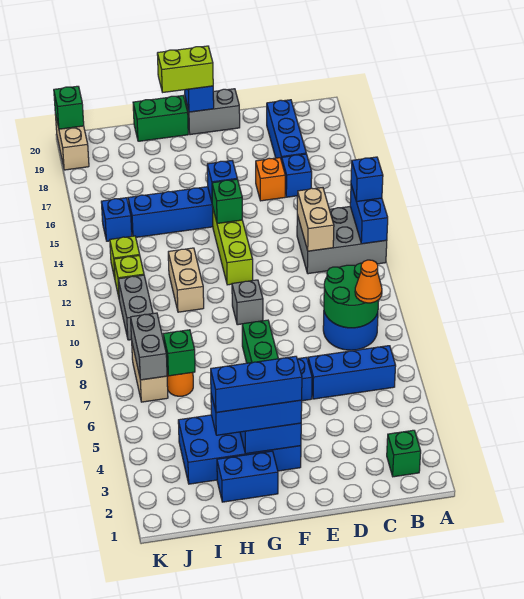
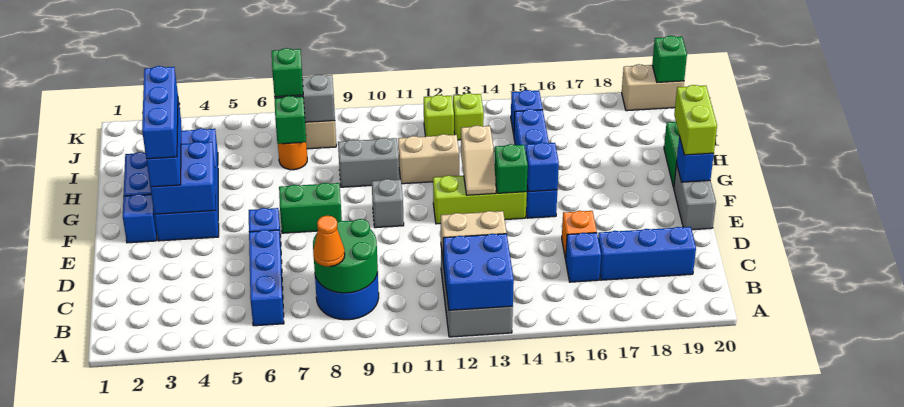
blue brick A12:A13 level 2 -> blue brick A12:B13 level 2
blue brick A13 level 3 -> blue brick F2 level 1
green brick B2 level 1 -> green brick J7 level 3
none -> tan slope F13:G13 level 2 top G
grey brick J10:J11 level 1 -> grey brick H9:H10 level 1

